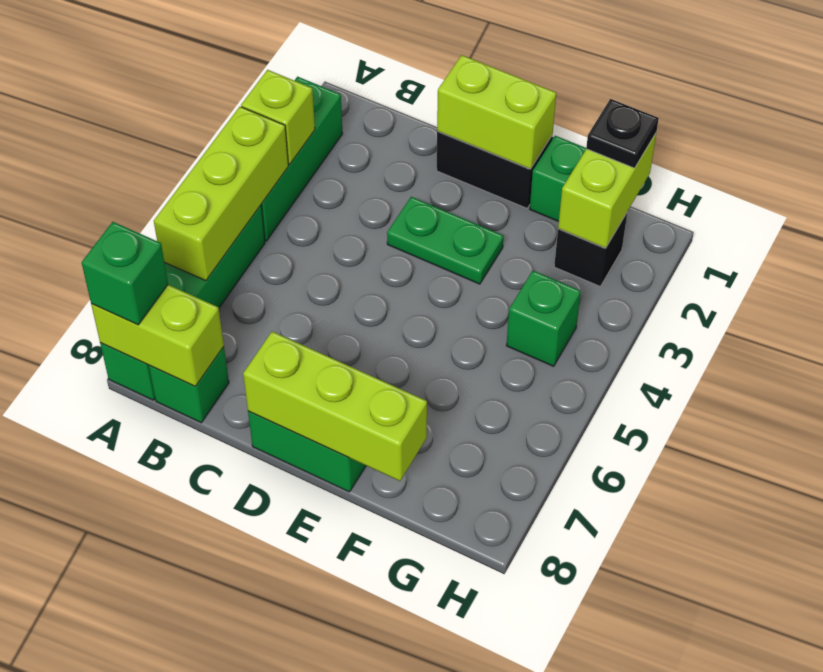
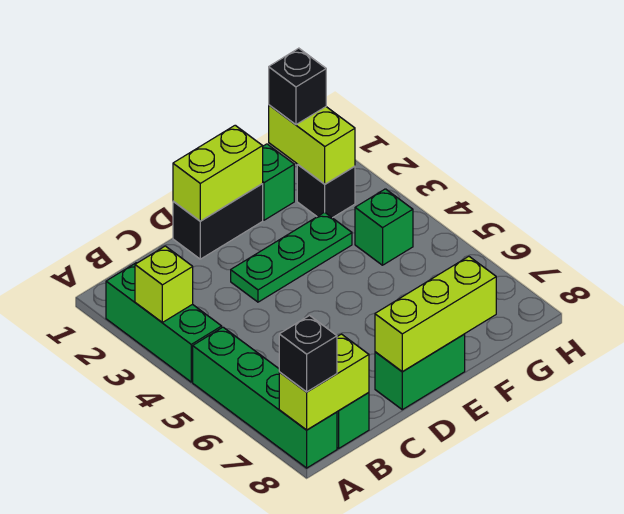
lime brick A4:A6 level 2 -> none
green brick A8 level 3 -> black brick A8 level 3
green plate D3:E3 level 1 -> green plate D3:F3 level 1
black plate G1 level 3 -> black brick G1 level 3

